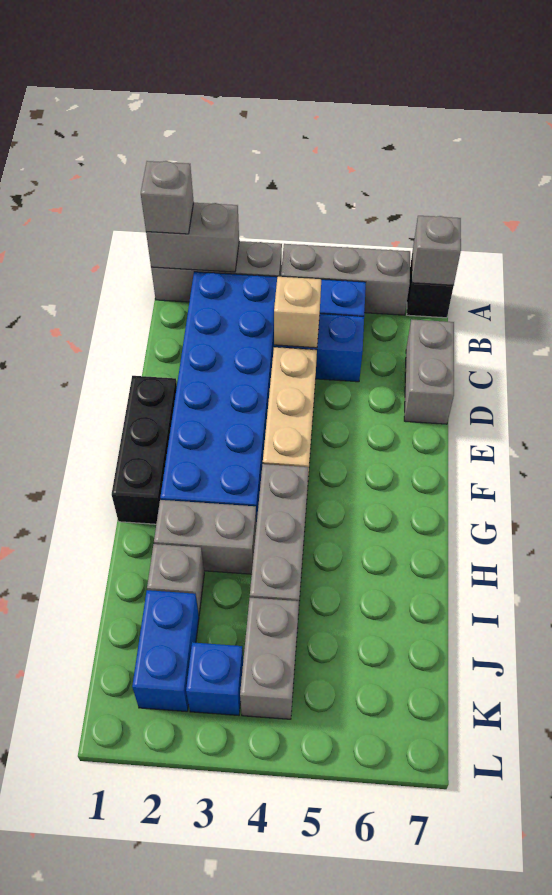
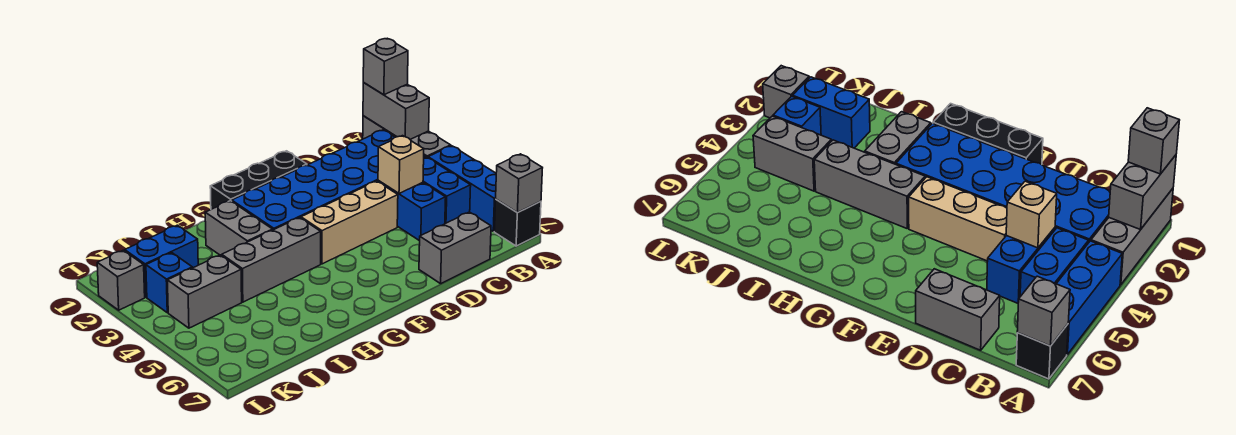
grey brick A4:A6 level 1 -> blue brick A4:A6 level 1
grey brick I2 level 1 -> grey brick L2 level 1

